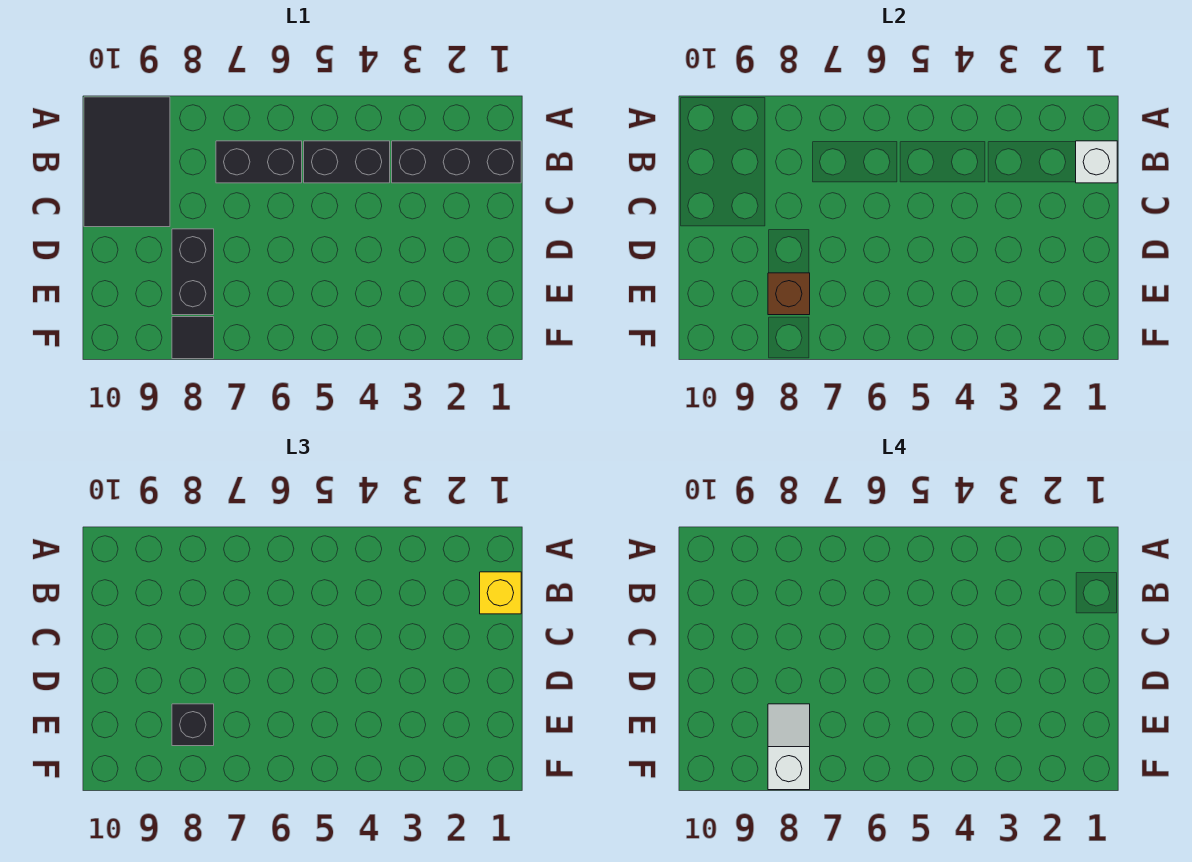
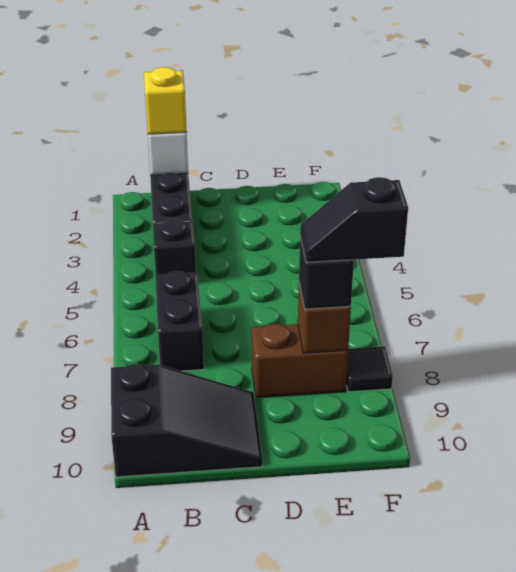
black tile A9:C10 level 1 -> black slope A9:C10 level 1 top A
black brick B4:B5 level 1 -> black brick B4 level 1
black brick D8:E8 level 1 -> brown brick D8:E8 level 1
white slope E8:F8 level 4 top F -> black slope E8:F8 level 4 top F

